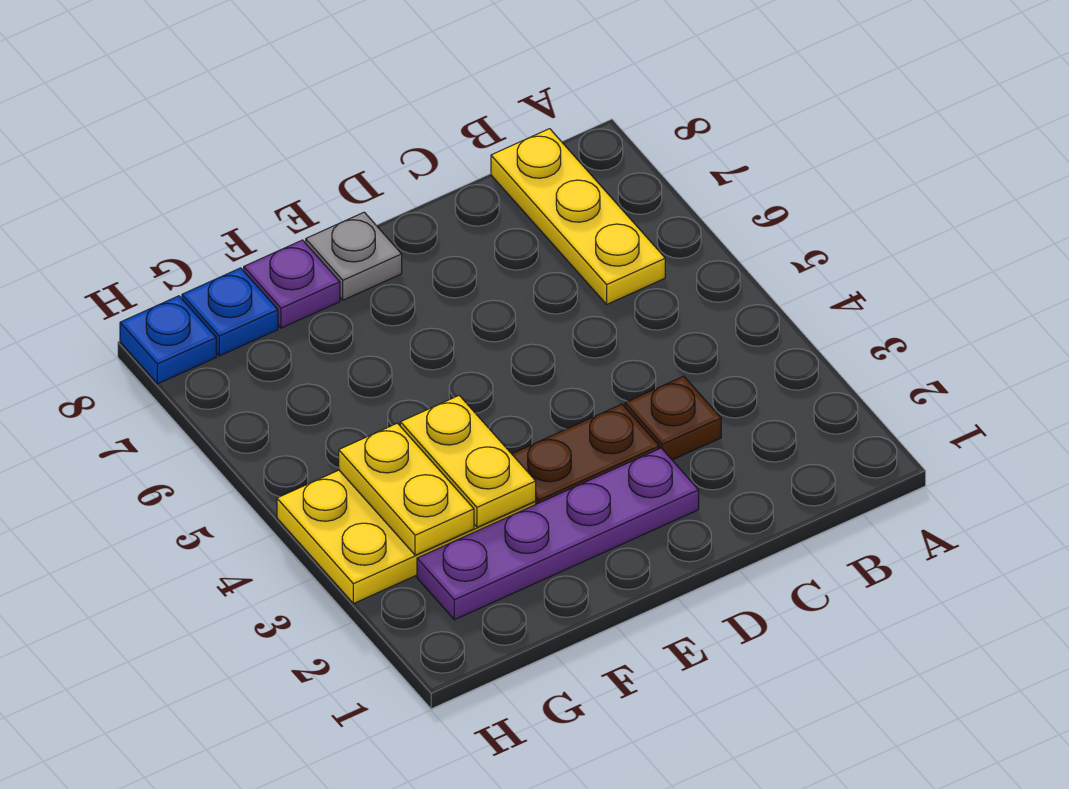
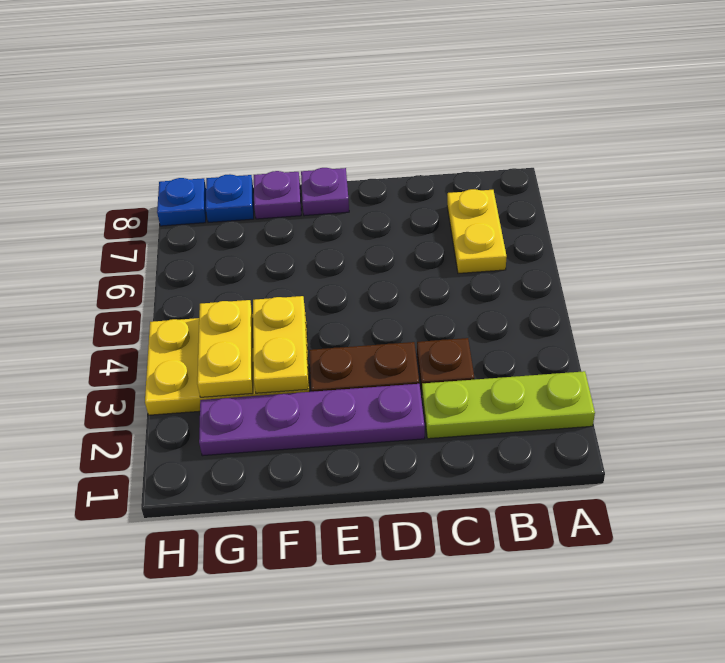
none -> lime plate A2:C2 level 1
yellow plate B6:B8 level 1 -> yellow plate B6:B7 level 1
grey plate E8 level 1 -> purple plate E8 level 1

